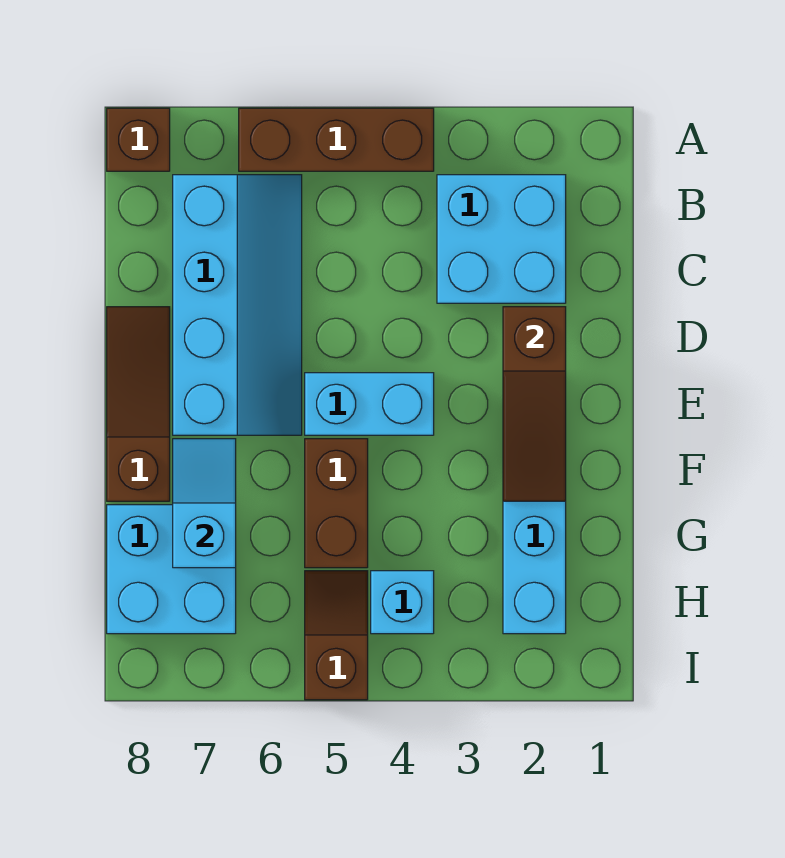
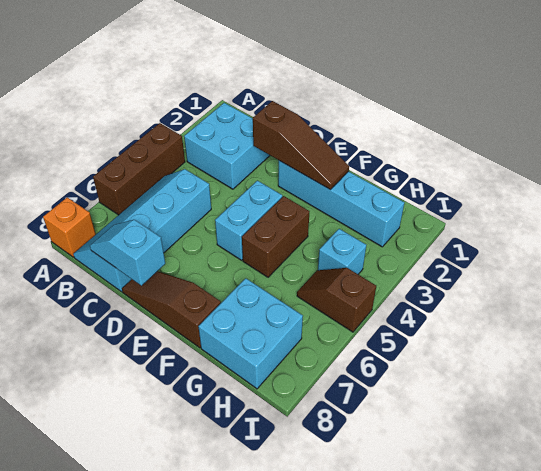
brown brick A8 level 1 -> orange brick A8 level 1
cyan slope B6:E7 level 1 top 7 -> cyan slope B5:C8 level 1 top C
brown brick F5:G5 level 1 -> brown brick F4:F5 level 1
cyan slope F7:G7 level 2 top G -> cyan slope C8:D8 level 2 top D

